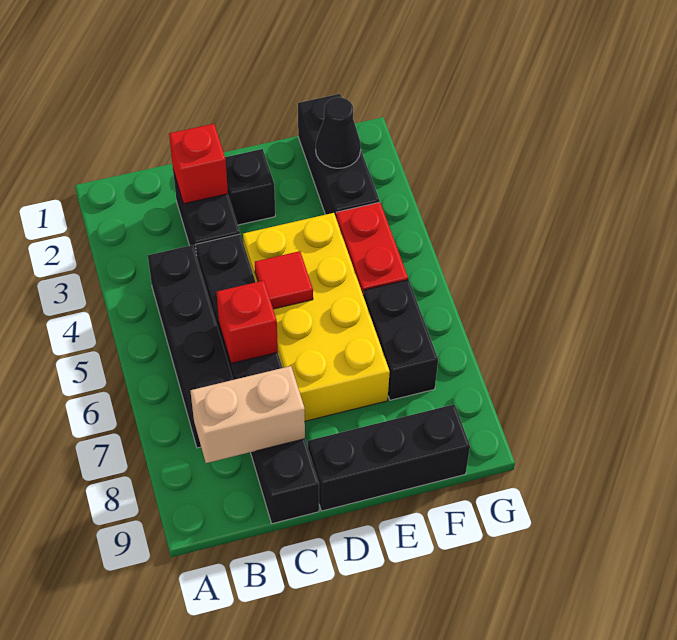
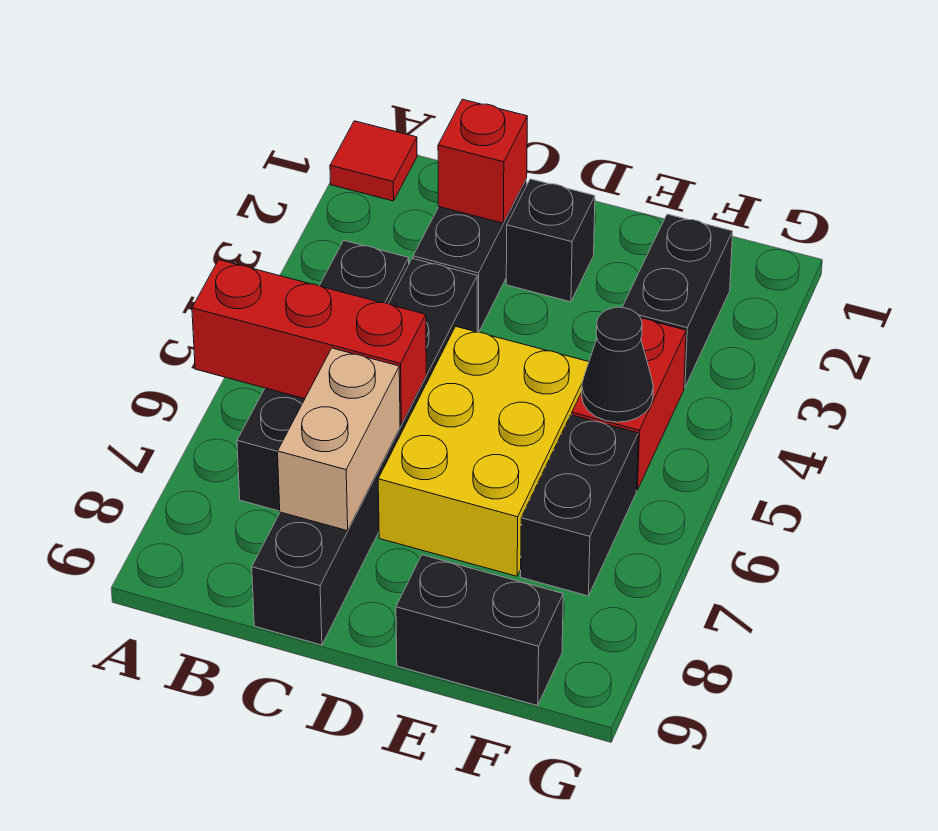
tan brick B8:C8 level 2 -> tan brick C7:C8 level 2
red brick C6 level 2 -> red brick A6:C6 level 2
yellow brick D4:E7 level 1 -> yellow brick D5:E7 level 1
red tile D5 level 2 -> red tile A1 level 1
black brick D9:F9 level 1 -> black brick E9:F9 level 1
black brick F1:F3 level 1 -> black brick F2:F3 level 1
black cone F2 level 2 -> black cone F5 level 2

